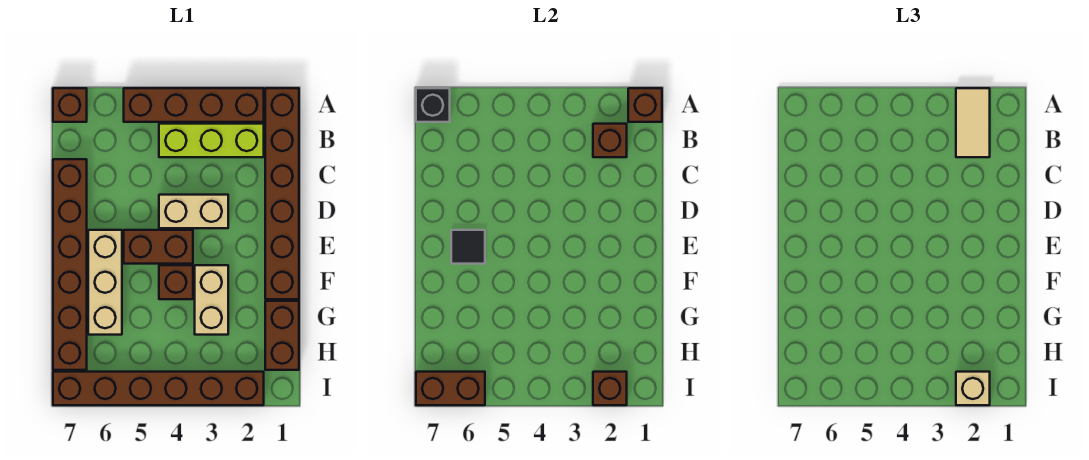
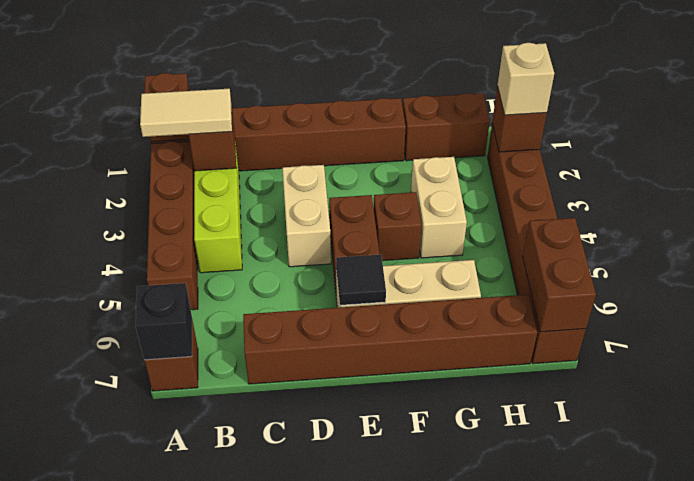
tan brick F3:G3 level 1 -> tan brick G3:G4 level 1

